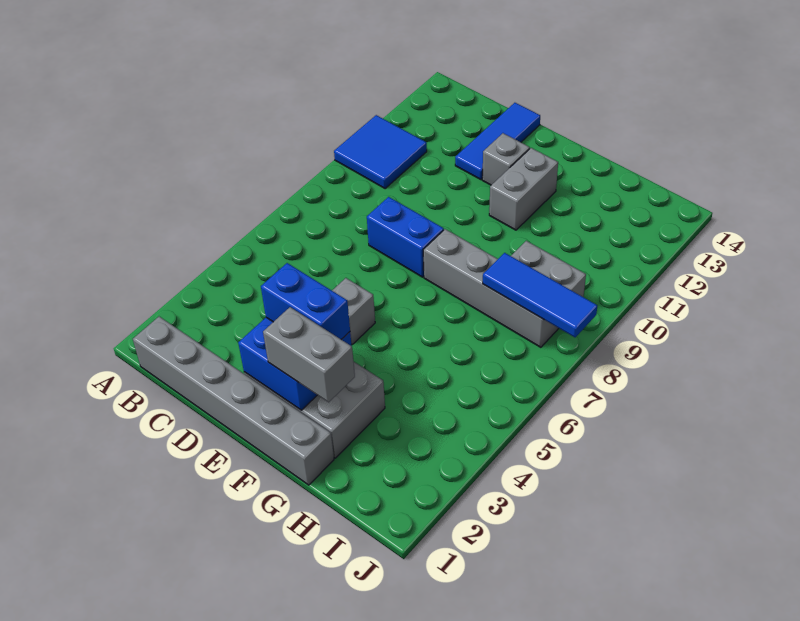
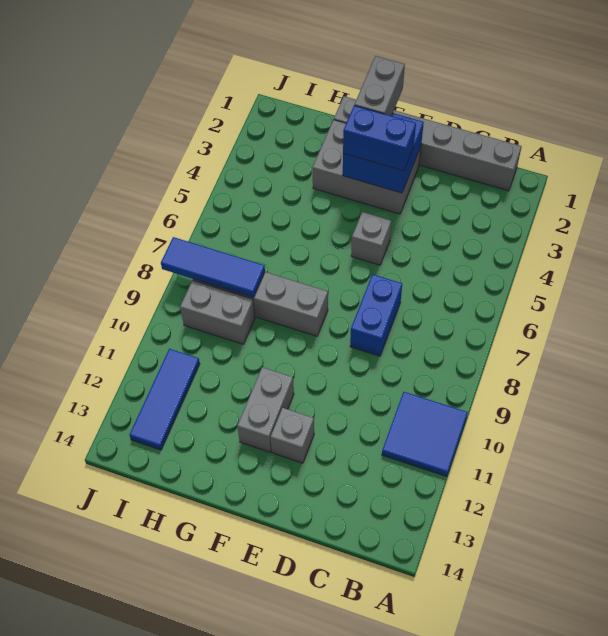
blue brick D8:E8 level 1 -> blue brick D7:D8 level 1
blue tile D12:D14 level 1 -> blue tile I11:I13 level 1
grey brick F2:G2 level 3 -> grey brick F1:F2 level 3

